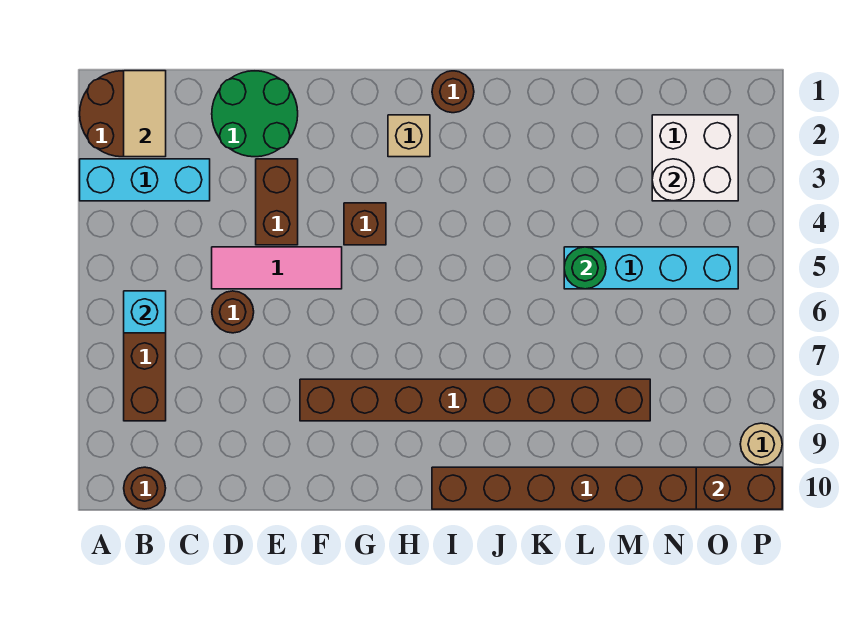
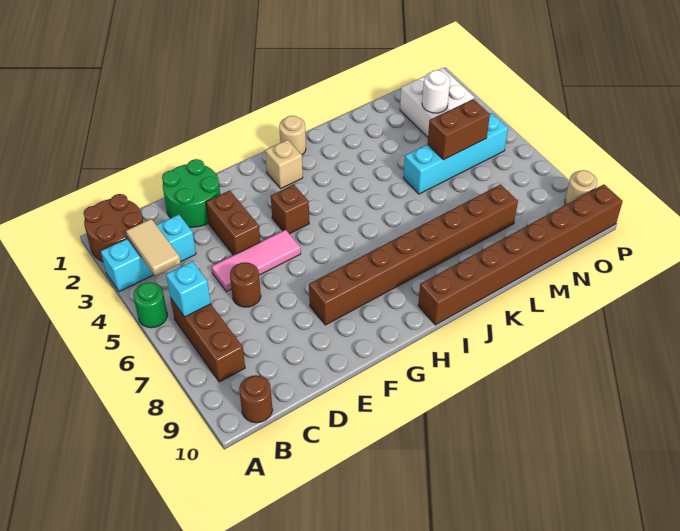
tan tile B1:B2 level 2 -> tan tile B3:B4 level 2
brown round brick I1 level 1 -> tan round brick I1 level 1
green round brick L5 level 2 -> green round brick A5 level 1
brown brick O10:P10 level 2 -> brown brick M5:N5 level 2

